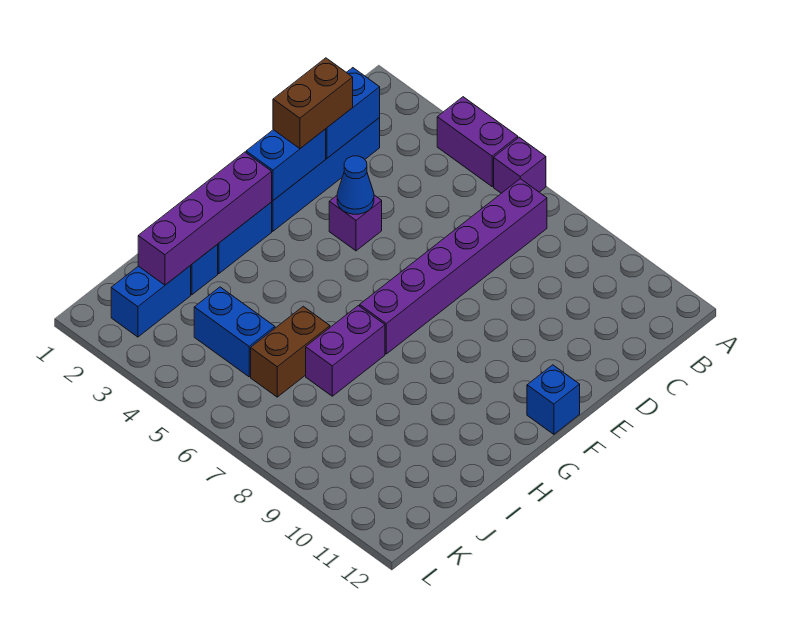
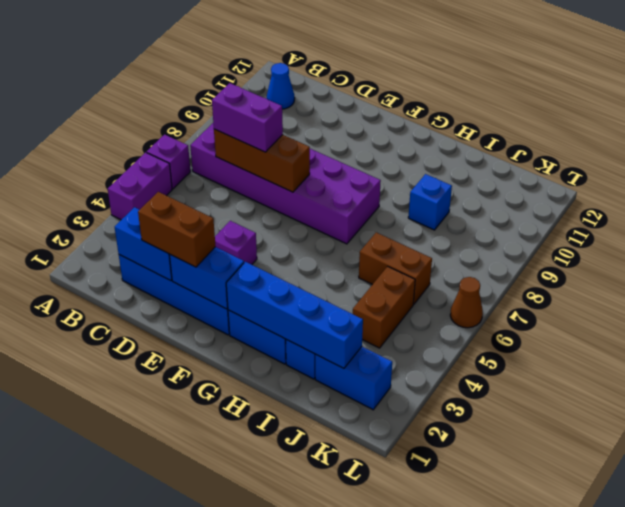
purple brick B7:G7 level 1 -> purple brick B7:G8 level 1
none -> brown brick C7:E7 level 2
blue cone E4 level 2 -> blue cone B11 level 1
blue brick F12 level 1 -> blue brick I9 level 1
purple brick G2:J2 level 2 -> blue brick G2:J2 level 2
purple brick H7:I7 level 1 -> purple brick C7:D7 level 3
blue brick J4:J5 level 1 -> brown brick J4:J5 level 1
none -> brown cone L6 level 1

